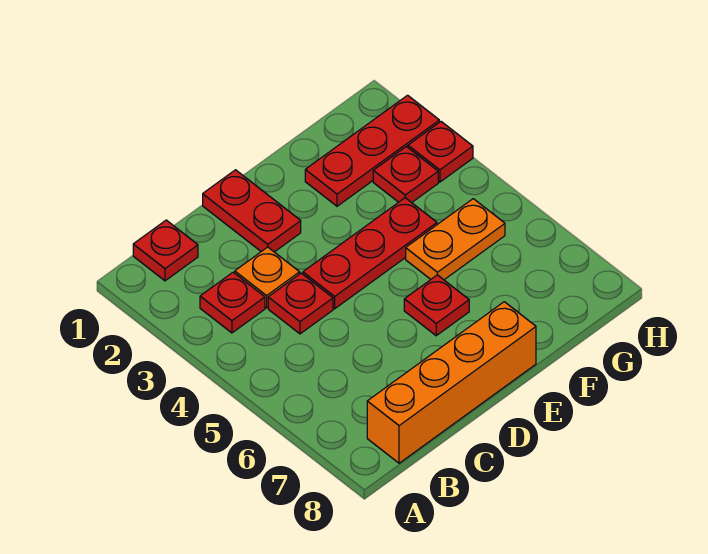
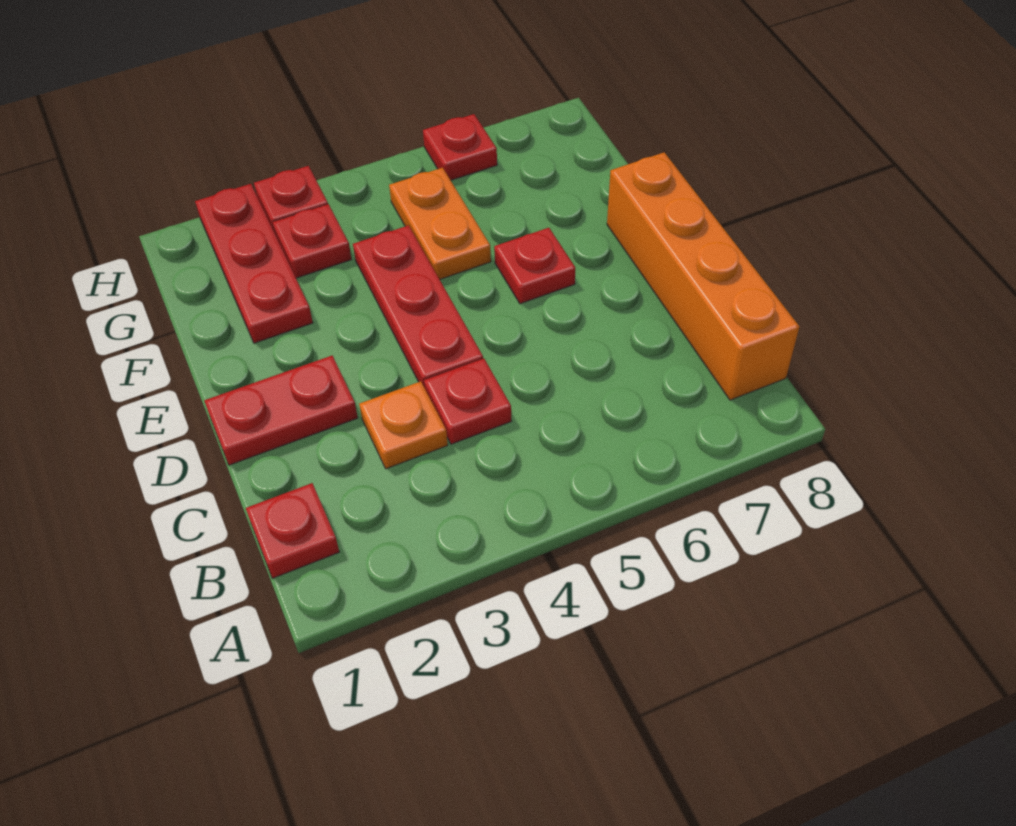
red plate B3 level 1 -> red plate H6 level 1

